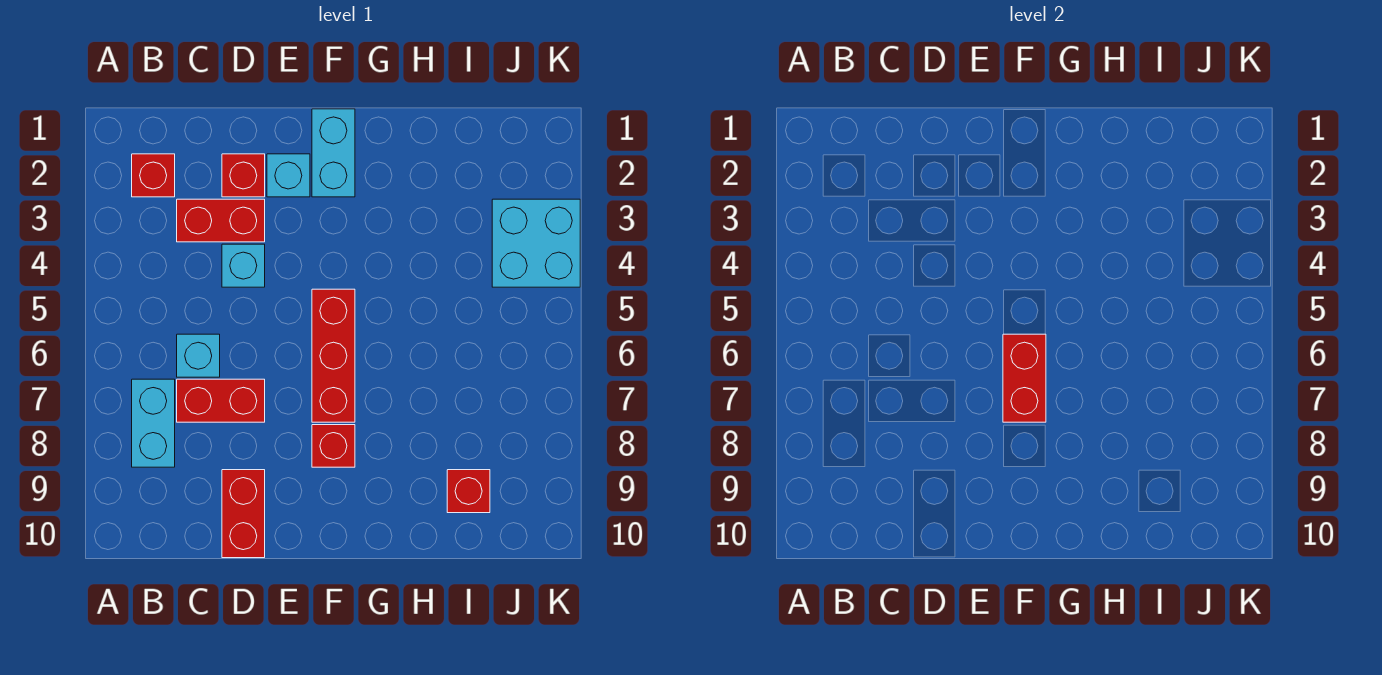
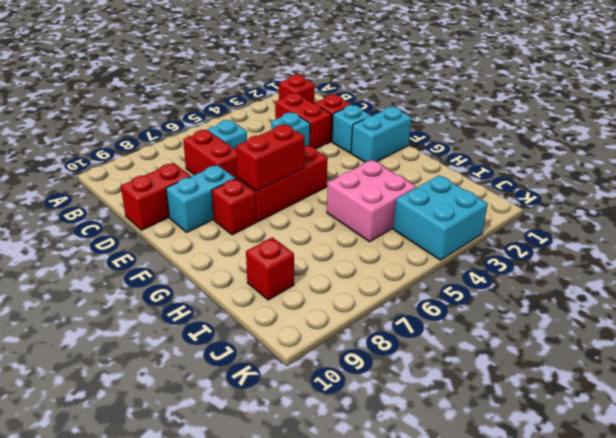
cyan brick B7:B8 level 1 -> cyan brick E8:E9 level 1
none -> pink brick H4:I5 level 1

